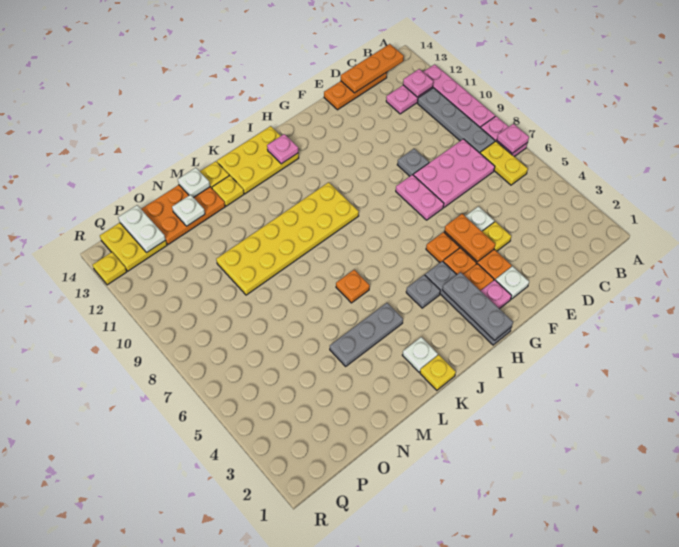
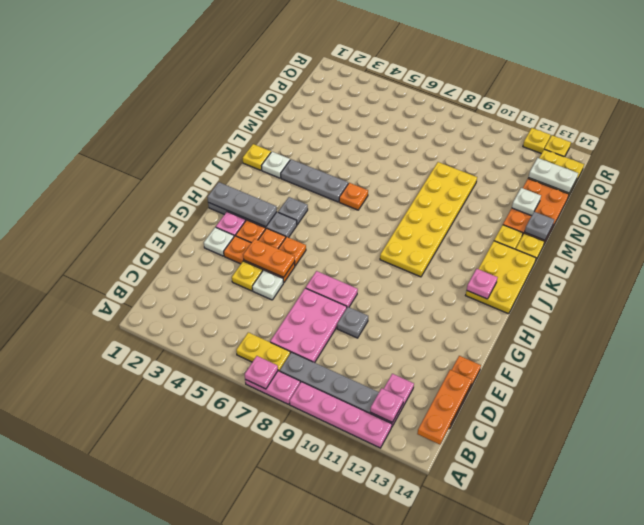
grey plate K4:M4 level 1 -> grey plate K3:K5 level 1
white plate M14 level 2 -> grey plate M14 level 2
none -> yellow plate R12 level 1

